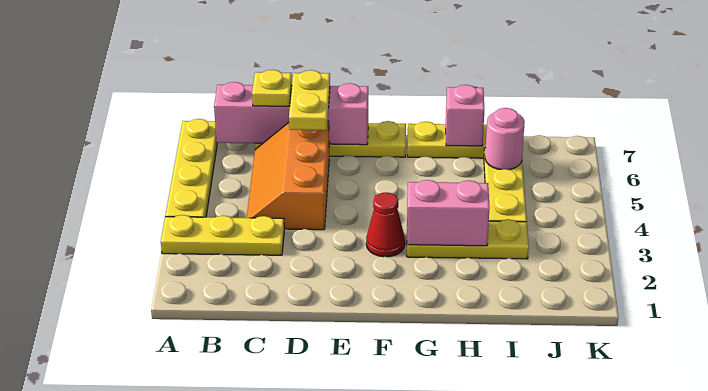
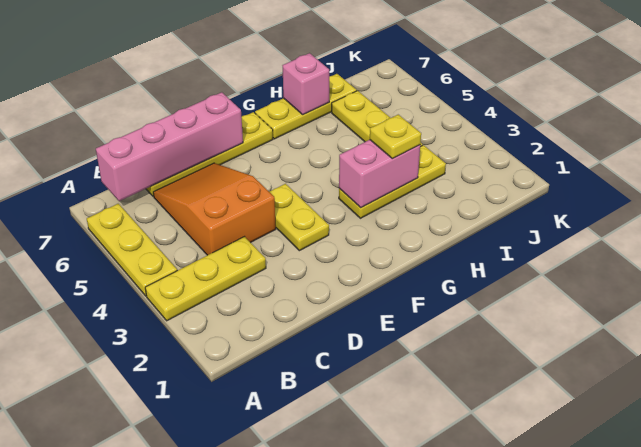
yellow plate A4:A7 level 1 -> yellow plate A4:A6 level 1
orange slope C4:D6 level 1 top D -> orange slope C4:D6 level 1 top 4
yellow plate C7 level 3 -> yellow plate H3 level 3
yellow plate D6:D7 level 3 -> yellow plate E3:E4 level 1
red cone F3 level 1 -> none
pink round brick I6 level 2 -> none

